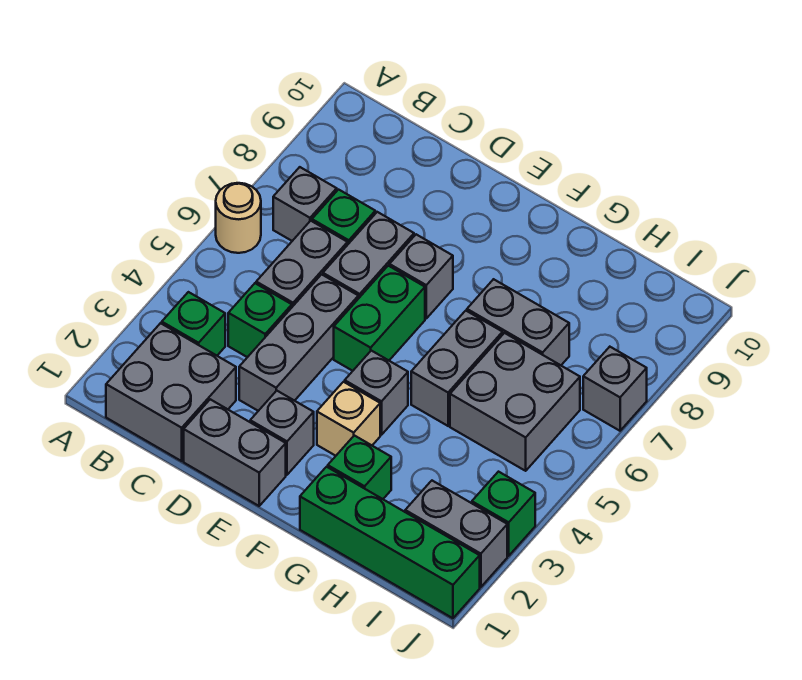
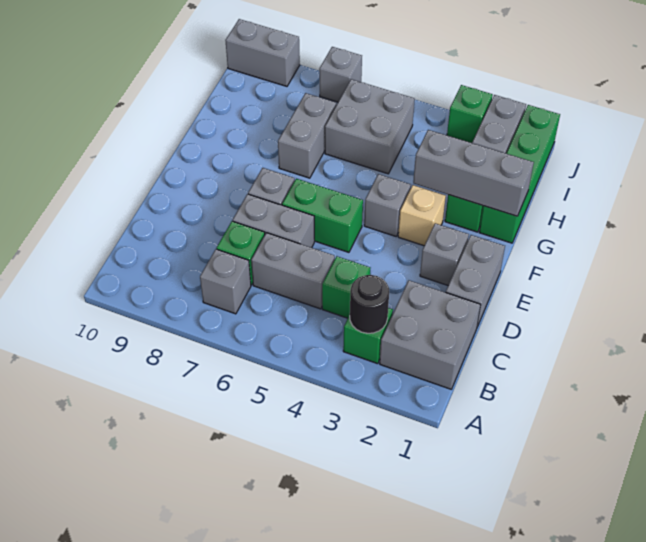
tan round brick A6 level 1 -> none
none -> black round brick B3 level 2
grey brick D3:D5 level 1 -> grey brick G1:G3 level 2
grey brick G5:G6 level 1 -> grey brick J9:J10 level 1

